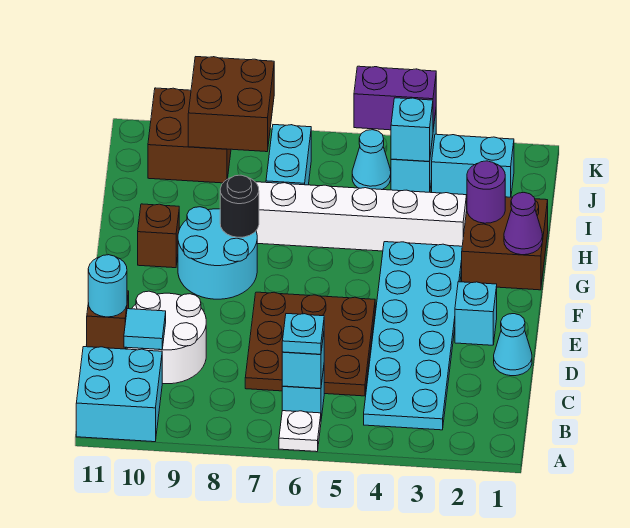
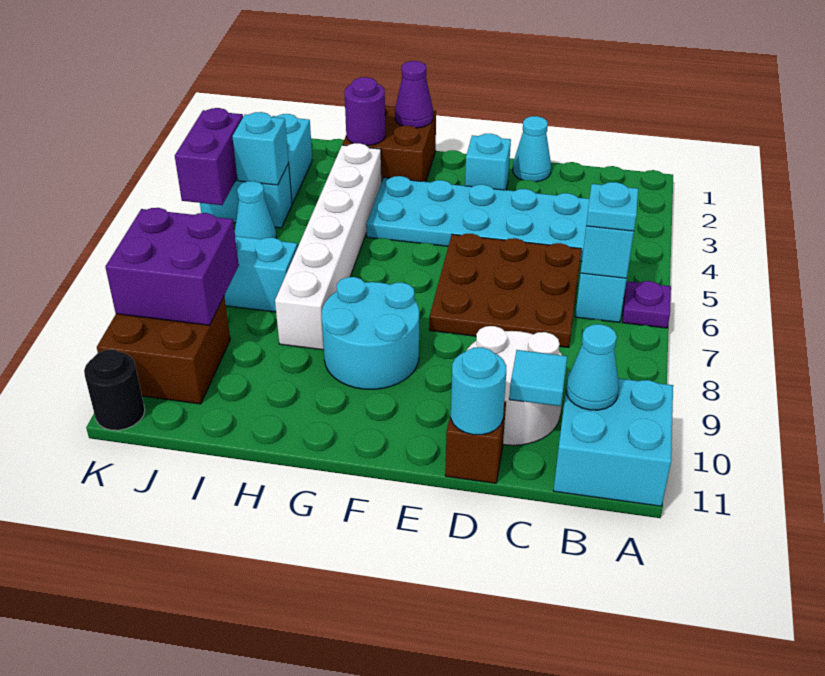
white plate A6 level 1 -> purple plate A6 level 1
none -> cyan cone B10 level 2
black round brick G8 level 2 -> black round brick K11 level 1
brown brick G10 level 1 -> none
brown brick J8:K9 level 2 -> purple brick J8:K9 level 2

